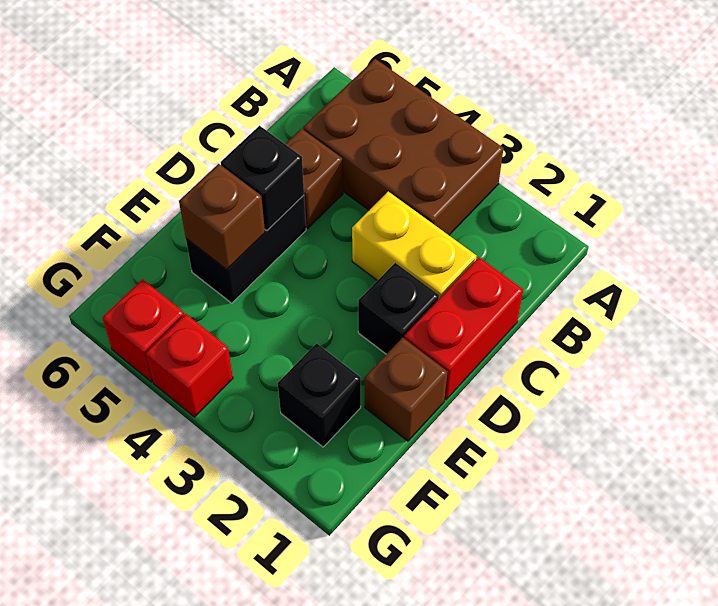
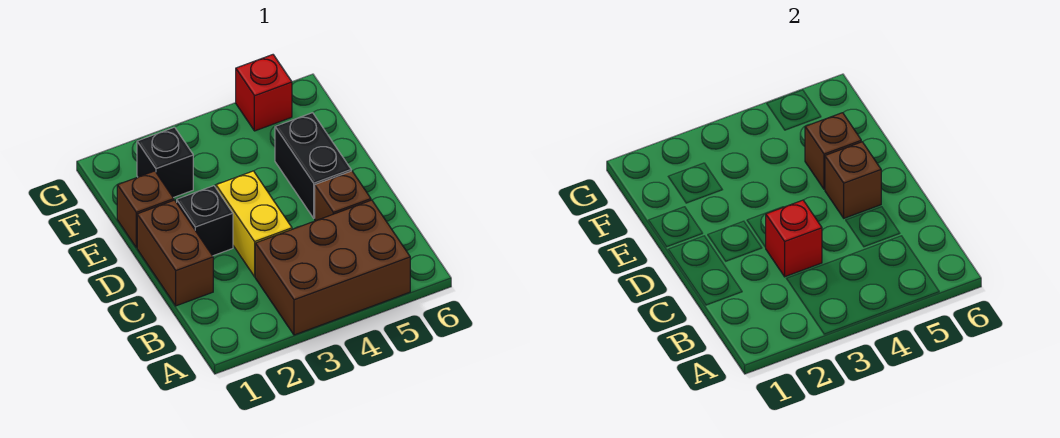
red brick C1:D1 level 1 -> brown brick C1:D1 level 1
yellow brick C2:C3 level 1 -> yellow brick C3:D3 level 1
black brick D5 level 2 -> brown brick D5 level 2
red brick G4 level 1 -> red brick C3 level 2

